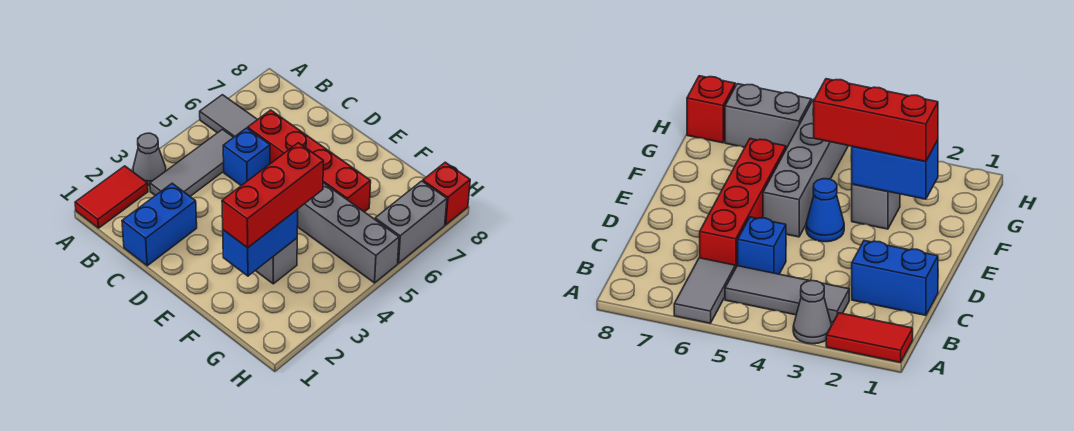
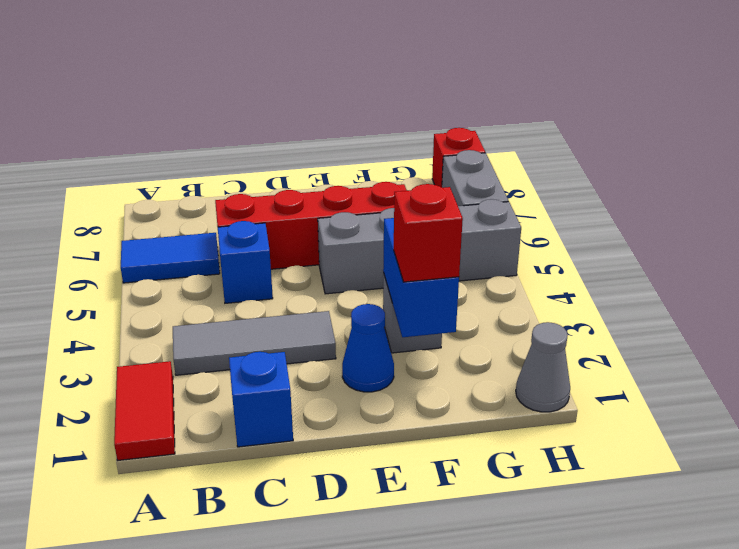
grey cone A3 level 1 -> grey cone H1 level 1
grey tile A6:B6 level 1 -> blue tile A6:B6 level 1
grey tile B3:B5 level 1 -> grey tile B3:D3 level 1
blue brick C1:C2 level 1 -> blue brick C1 level 1
blue cone E4 level 1 -> blue cone E2 level 1
red brick F2:F4 level 3 -> red brick F2 level 3

